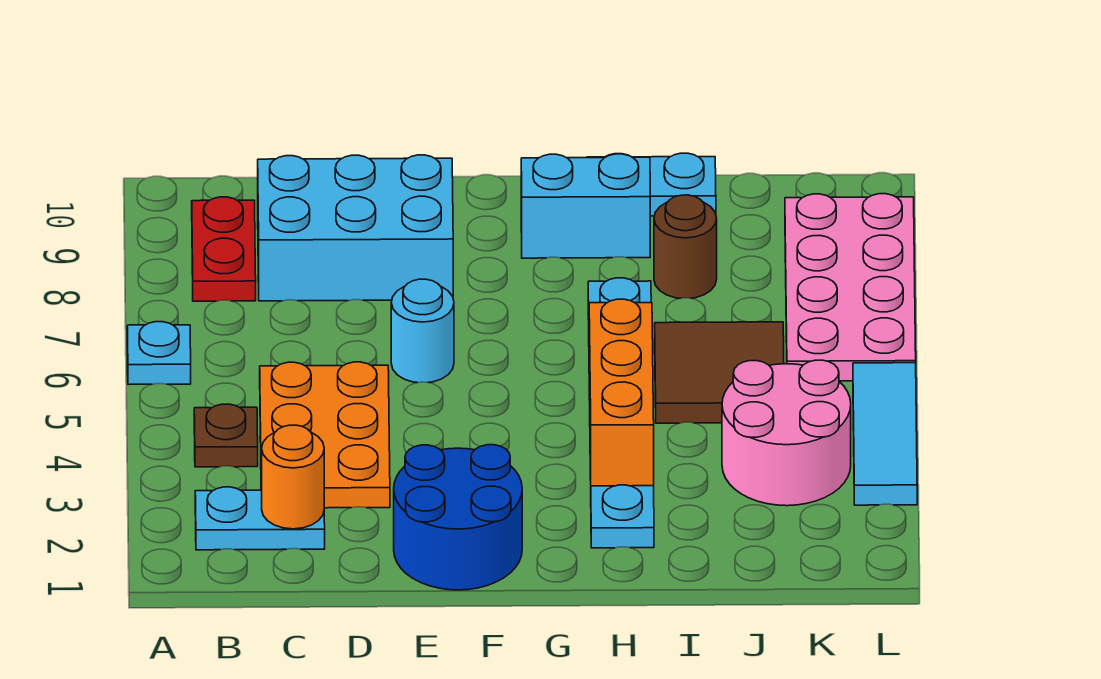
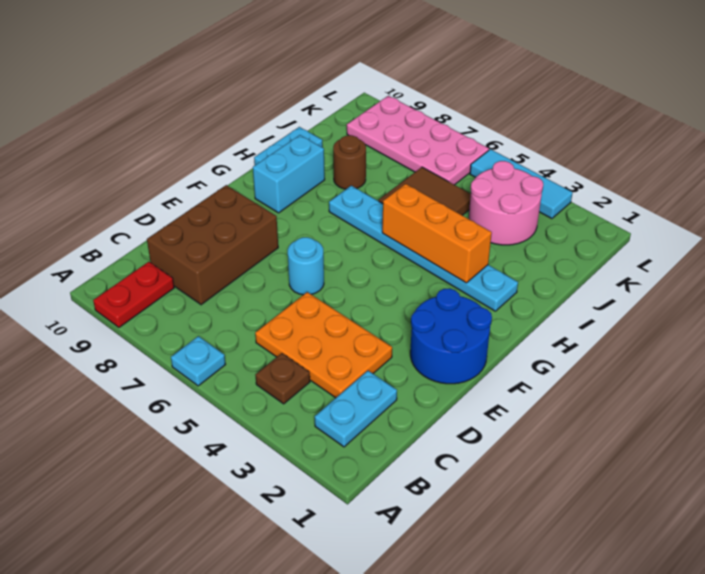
red plate B8:B9 level 1 -> red plate A9:B9 level 1
orange round brick C2 level 2 -> none
cyan brick C8:E9 level 1 -> brown brick C8:E9 level 1

